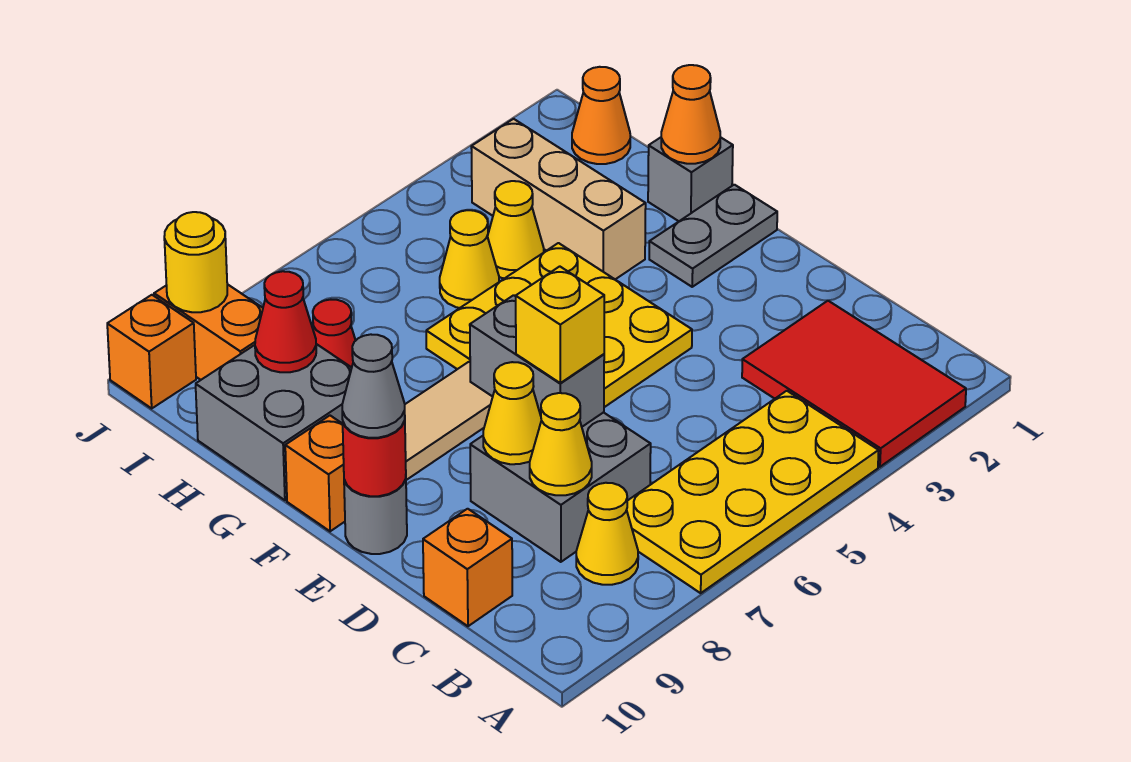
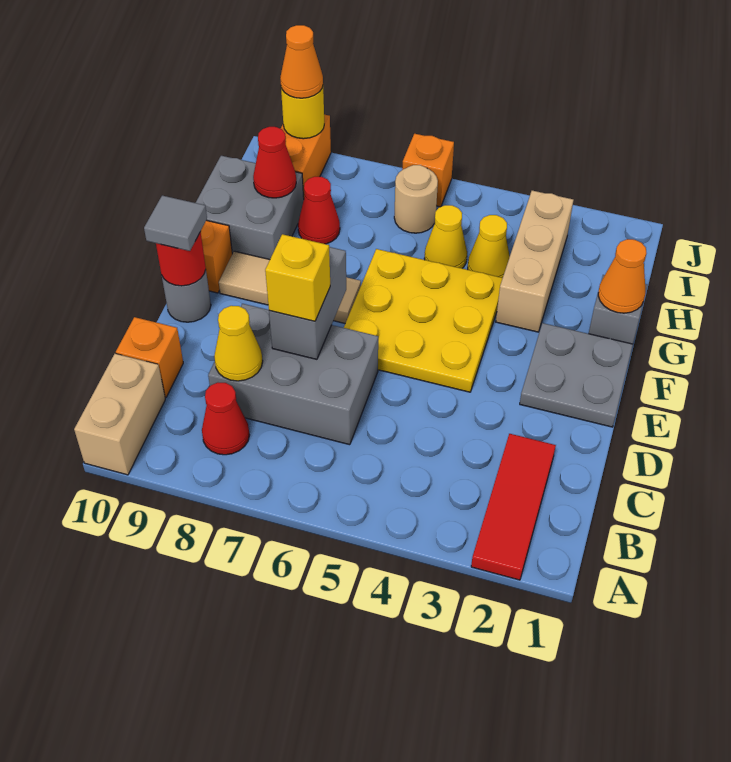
red tile A2:C3 level 1 -> red tile A2:C2 level 1
yellow plate A4:B7 level 1 -> none
none -> tan brick A10:B10 level 1
yellow cone B8 level 1 -> red cone B8 level 1
grey brick C7:D8 level 1 -> grey brick C6:D8 level 1
yellow cone D8 level 2 -> none
grey cone E10 level 3 -> grey tile E10 level 3
grey plate F1:F2 level 1 -> grey plate E1:F2 level 1
orange cone I1 level 1 -> orange cone J9 level 3
none -> tan round brick I6 level 1
orange brick J10 level 1 -> orange brick J6 level 1

